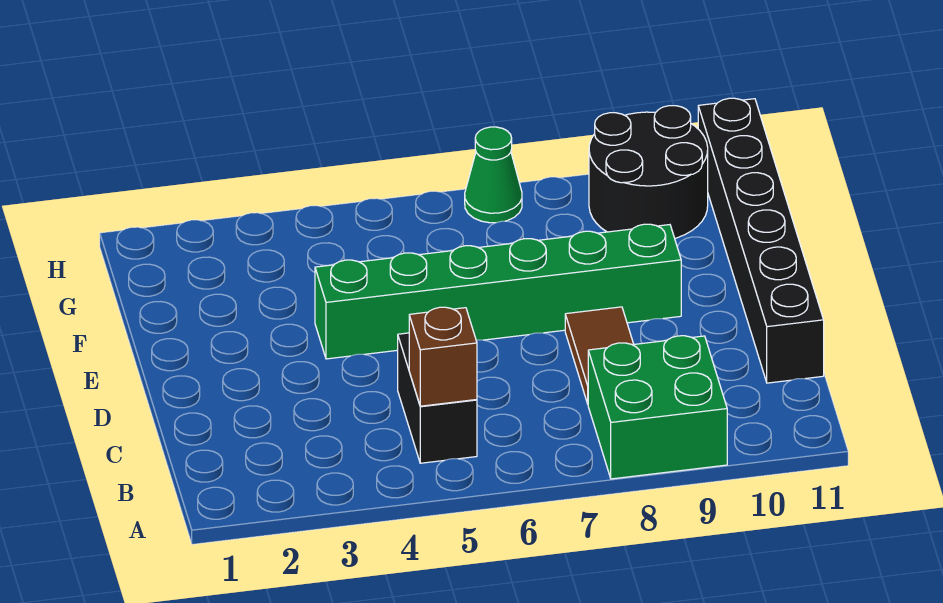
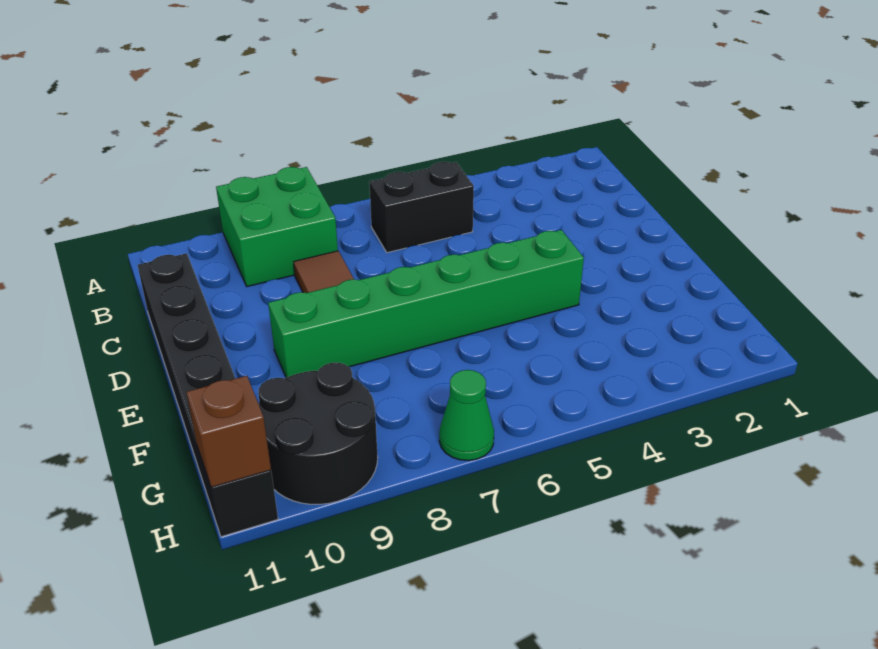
black brick B5:C5 level 1 -> black brick B5:B6 level 1
brown brick B5 level 2 -> brown brick H11 level 2

